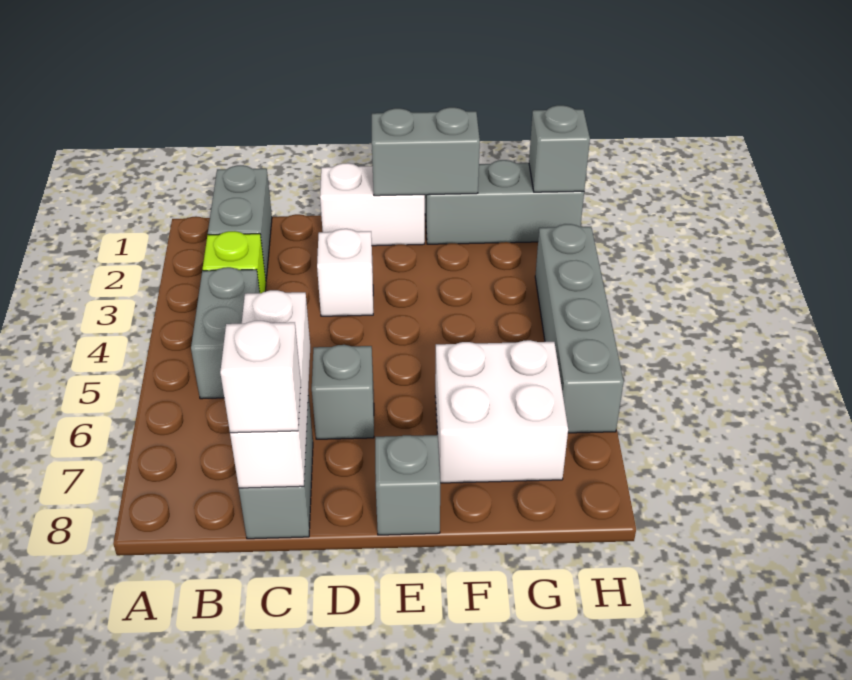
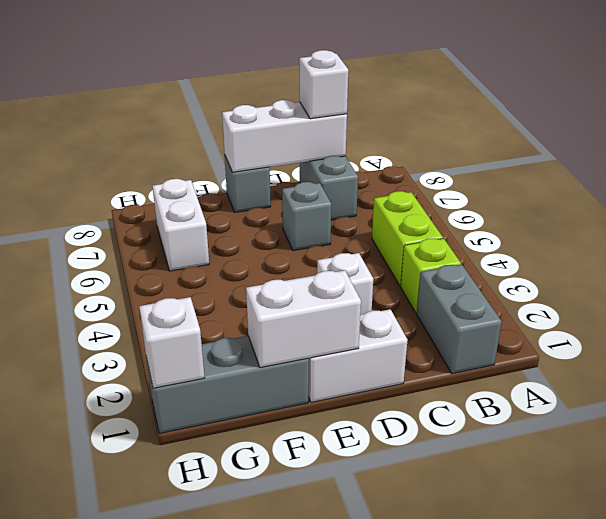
grey brick B4:B5 level 1 -> lime brick B4:B5 level 1
white brick C6:C8 level 2 -> white brick C8:E8 level 2
grey brick E1:F1 level 2 -> white brick E1:F1 level 2
white brick F6:G7 level 1 -> white brick G6:G7 level 1
grey brick H1 level 2 -> white brick H1 level 2
grey brick H3:H6 level 1 -> none

